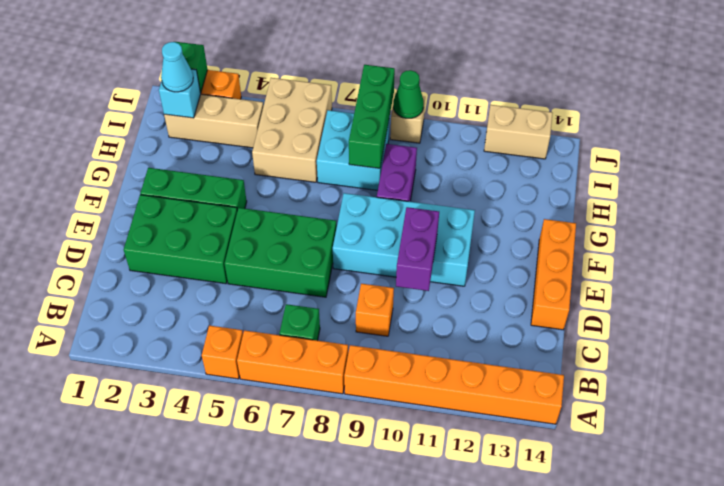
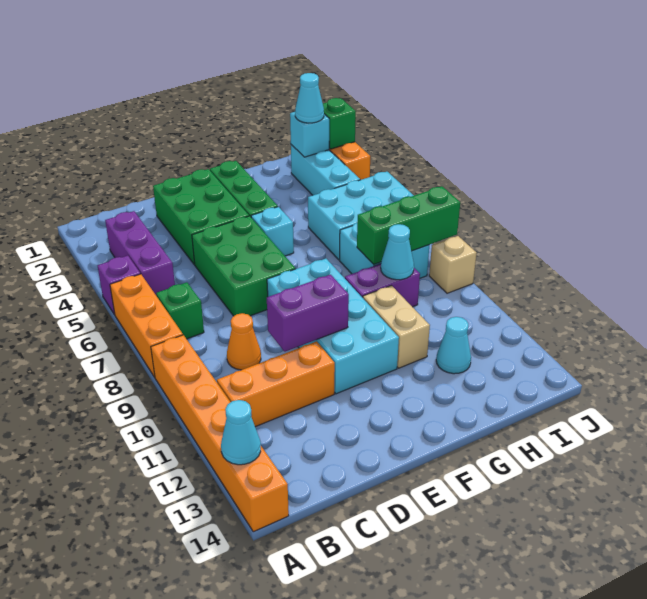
orange brick A5 level 1 -> purple brick A5 level 1
none -> cyan cone A13 level 2
none -> purple brick B3:B5 level 1
orange brick C9 level 1 -> orange cone C9 level 1
orange brick D14:F14 level 1 -> orange brick B11:D11 level 1
none -> cyan brick F5 level 1
tan brick H5:J6 level 1 -> cyan brick H5:J6 level 1
none -> cyan cone H9 level 2
none -> cyan cone H12 level 1
tan brick I2:I4 level 1 -> cyan brick I2:I4 level 1
green cone J9 level 2 -> none
tan brick J12:J13 level 1 -> tan brick G10:G11 level 1

